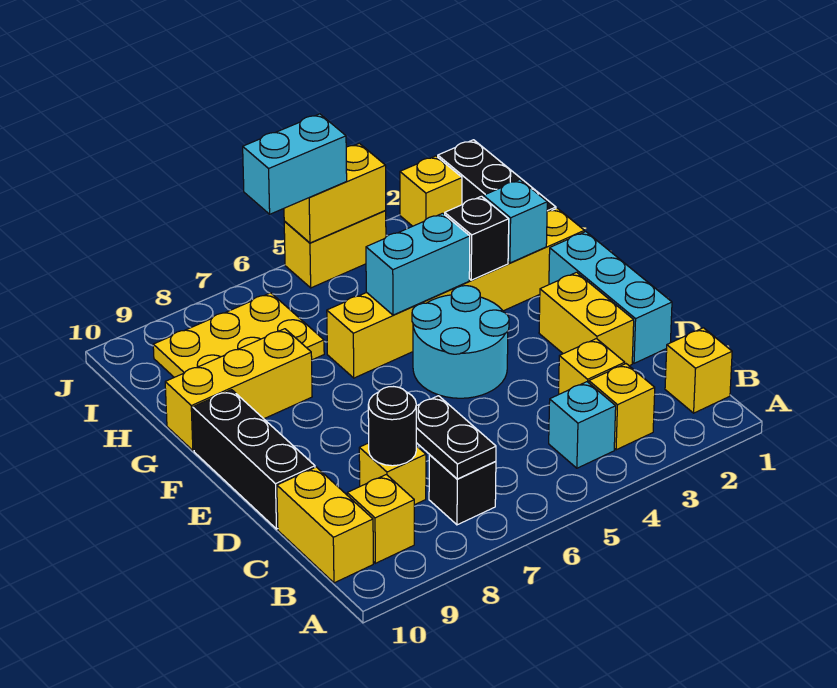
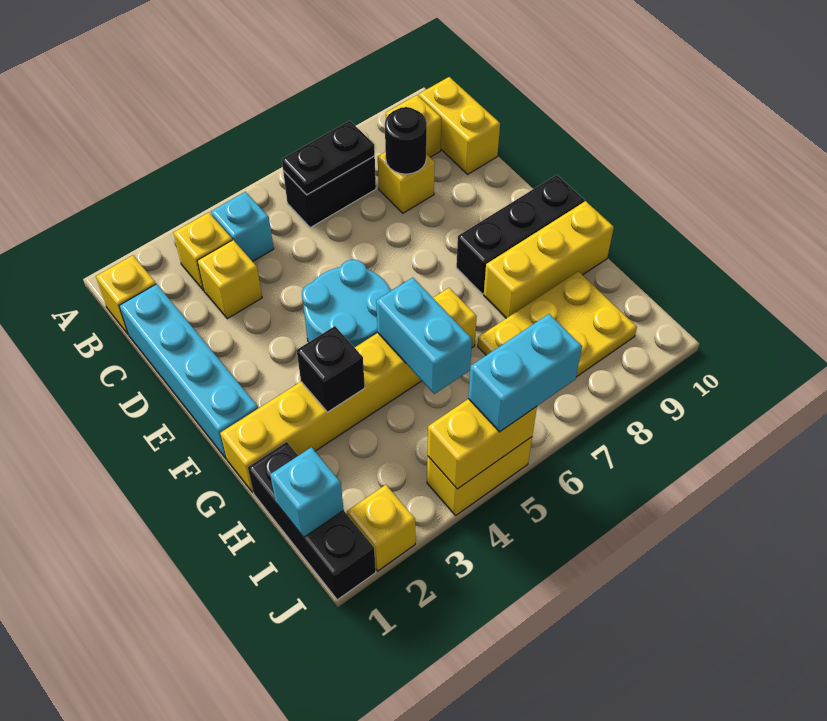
black brick B7 level 1 -> black brick B6:B7 level 1
black plate B7:C7 level 2 -> black plate B6:B7 level 2
cyan brick D1:F1 level 1 -> cyan brick C1:F1 level 1
yellow brick D2:E2 level 1 -> none
black brick D10:F10 level 1 -> black brick F8:F10 level 1
cyan brick G2 level 2 -> cyan brick I1 level 2
cyan brick G4:G5 level 2 -> cyan brick G5:H5 level 2

